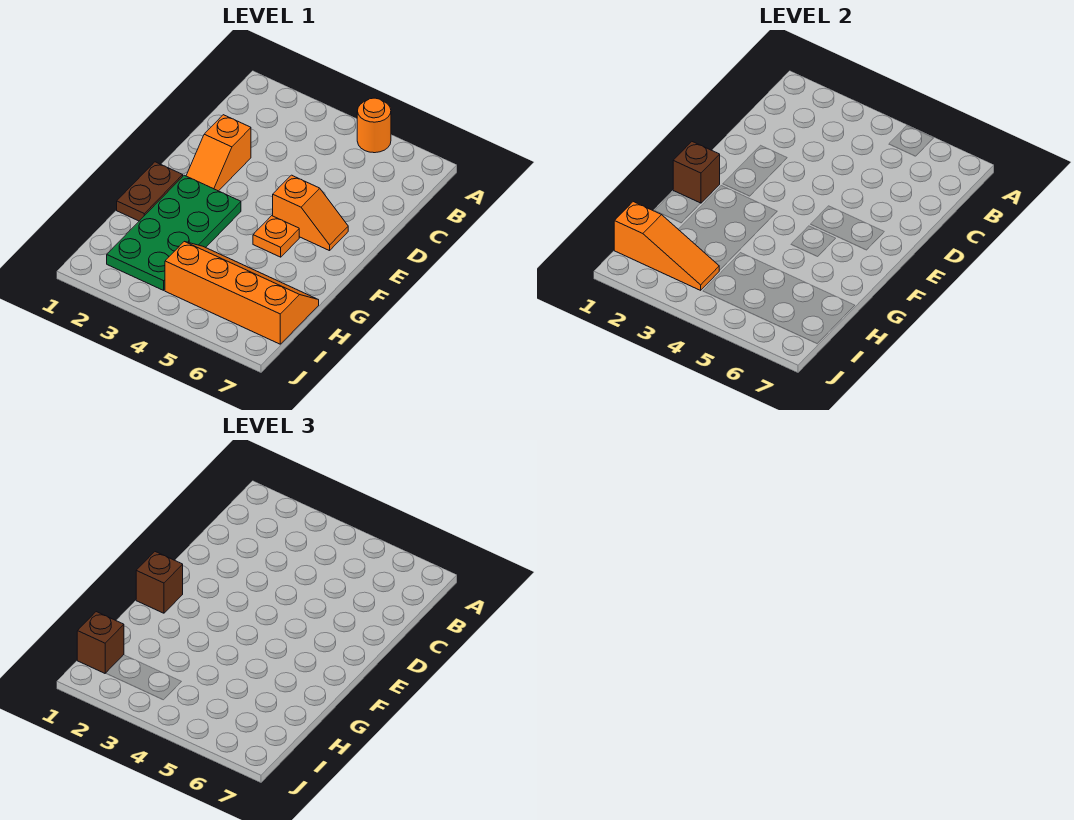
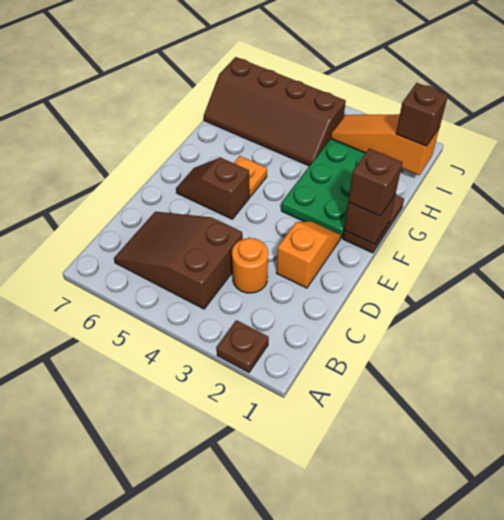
none -> brown plate A2 level 1
orange round brick A5 level 1 -> orange round brick C3 level 1
none -> brown slope B4:C6 level 1 top 4
orange slope E5:E6 level 1 top 5 -> brown slope E5:E6 level 1 top 5
orange slope H4:I7 level 1 top I -> brown slope H4:I7 level 1 top I

